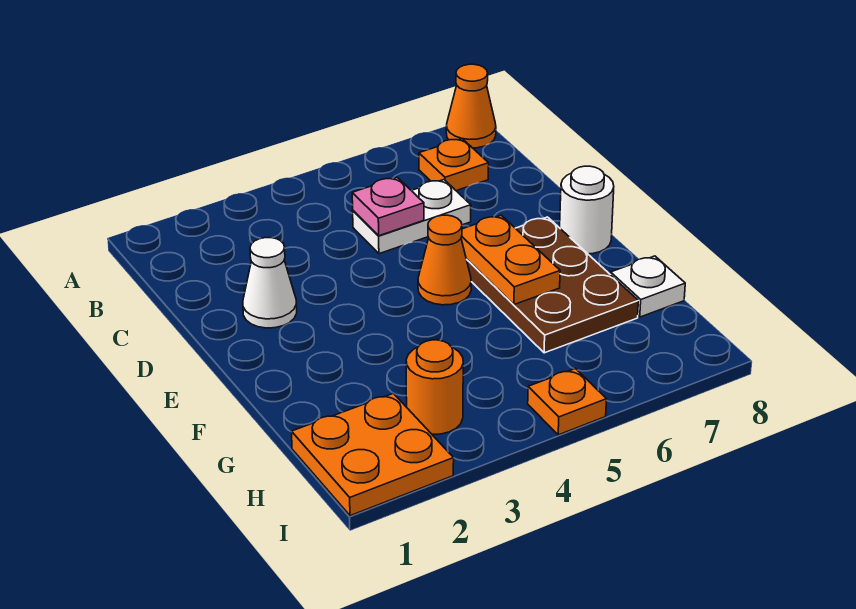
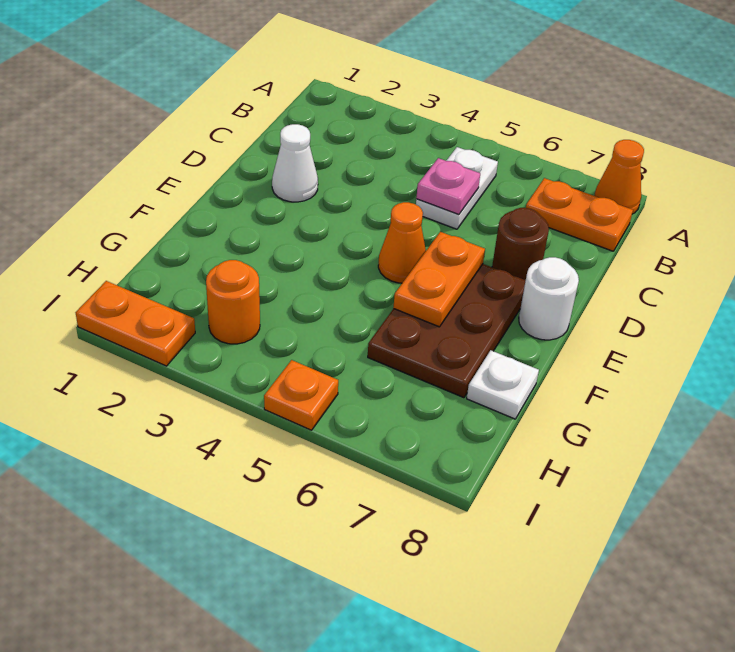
orange plate B7 level 1 -> orange plate B7:B8 level 1
white plate C5:C6 level 1 -> white plate B5:C5 level 1
none -> brown round brick D7 level 1
orange plate H1:I2 level 1 -> orange plate I1:I2 level 1

